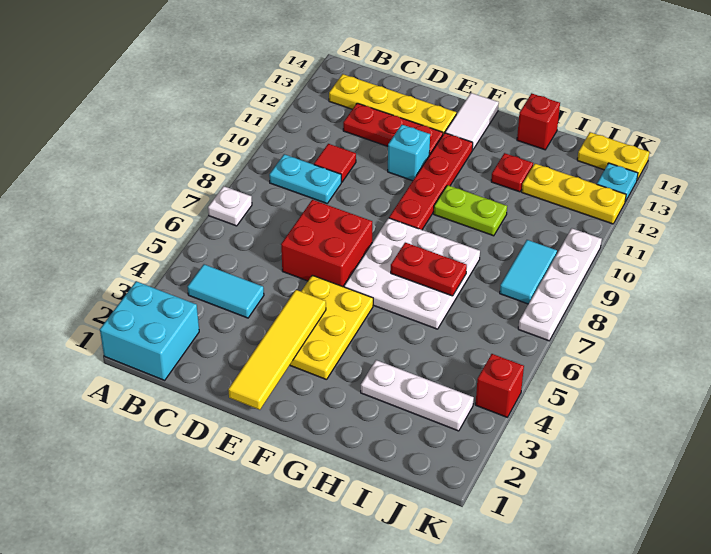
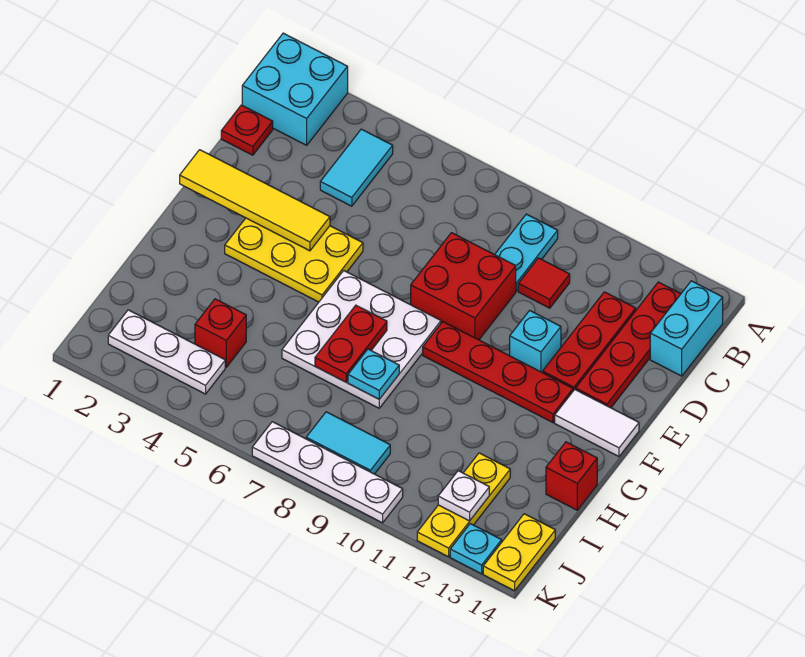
white plate A7 level 1 -> white plate J12 level 2
yellow plate B13:E13 level 1 -> red plate B13:E13 level 1
none -> cyan brick B14:C14 level 1
red brick D6:E7 level 1 -> red brick D8:E9 level 1
lime plate G10:H10 level 1 -> none
white plate H3:J3 level 1 -> white plate J2:J4 level 1
none -> cyan plate H8 level 2
red plate H12 level 1 -> red plate C1 level 1
red brick K4 level 1 -> red brick I4 level 1

